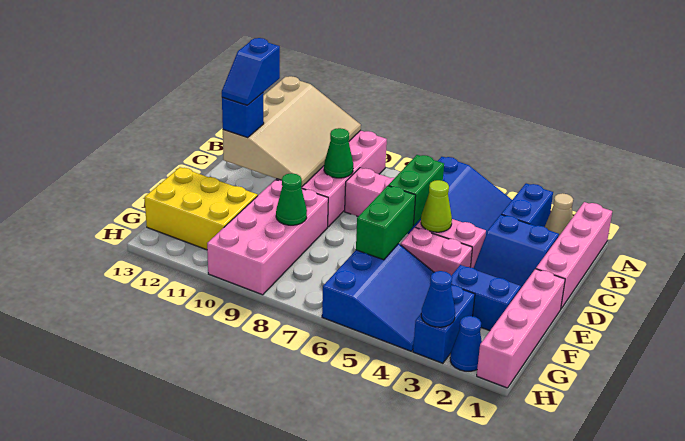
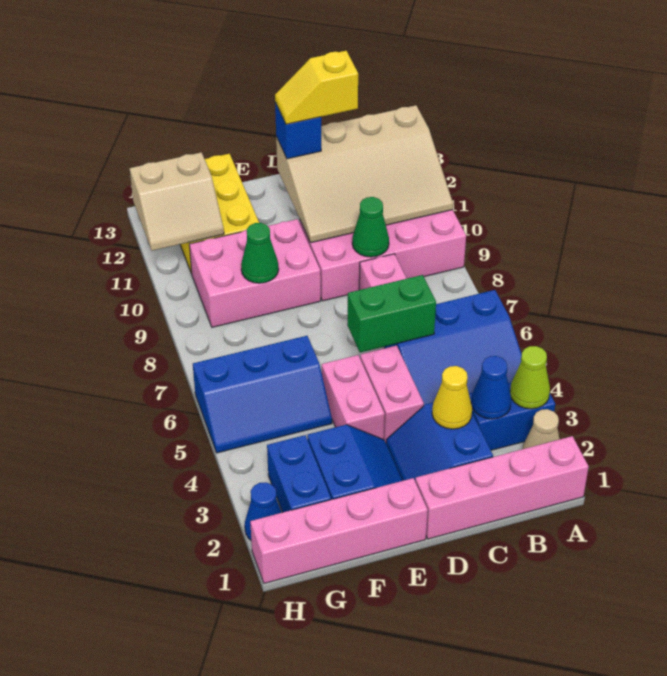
none -> yellow cone C3 level 2
blue slope C12:D12 level 4 top C -> yellow slope C12:D12 level 4 top C
lime cone D5 level 2 -> lime cone A3 level 2
green brick E6:F6 level 2 -> none
pink brick E9:H10 level 1 -> pink brick E9:G10 level 1
blue slope F4:H6 level 1 top 6 -> blue slope F5:H6 level 1 top 6
blue brick G3:H3 level 1 -> blue brick G2:G3 level 1
none -> tan slope G11:H12 level 2 top 12
blue cone H3 level 2 -> blue cone B3 level 2

